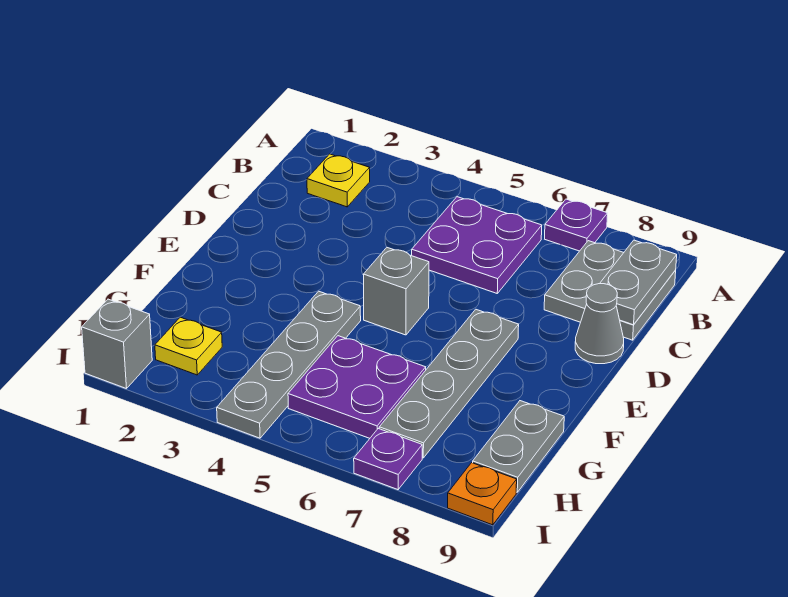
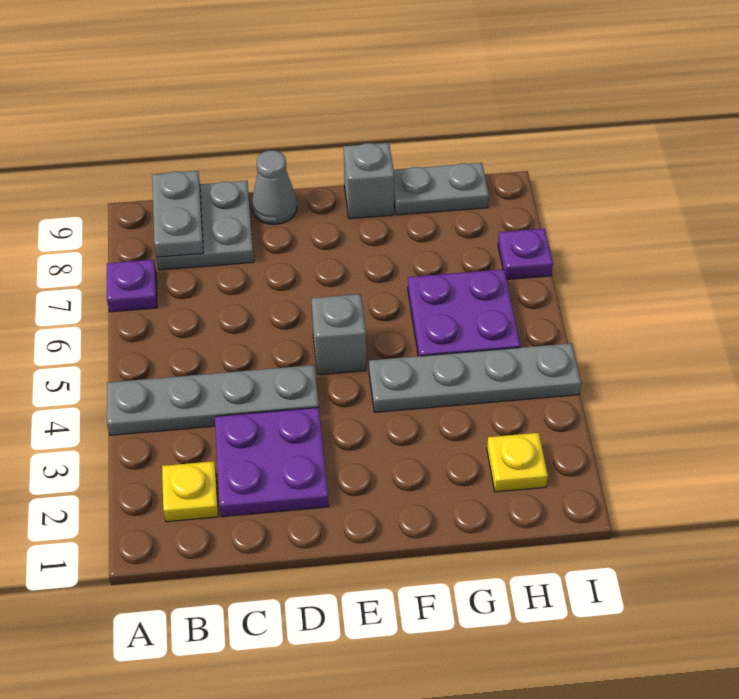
purple plate B5:C6 level 1 -> purple plate C2:D3 level 1
grey plate B9:C9 level 2 -> grey plate B8:B9 level 2
grey plate E7:H7 level 1 -> grey plate A4:D4 level 1
grey brick I1 level 1 -> grey brick F9 level 1
orange plate I9 level 1 -> none

